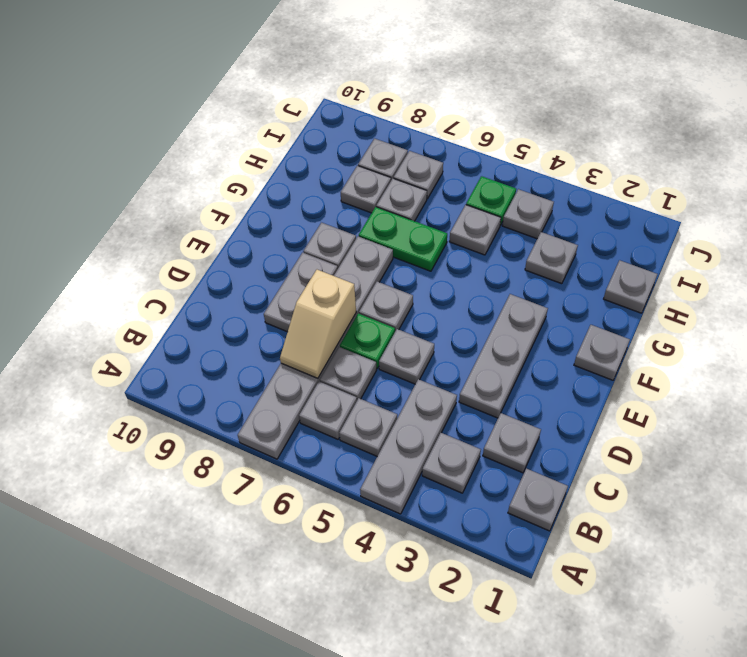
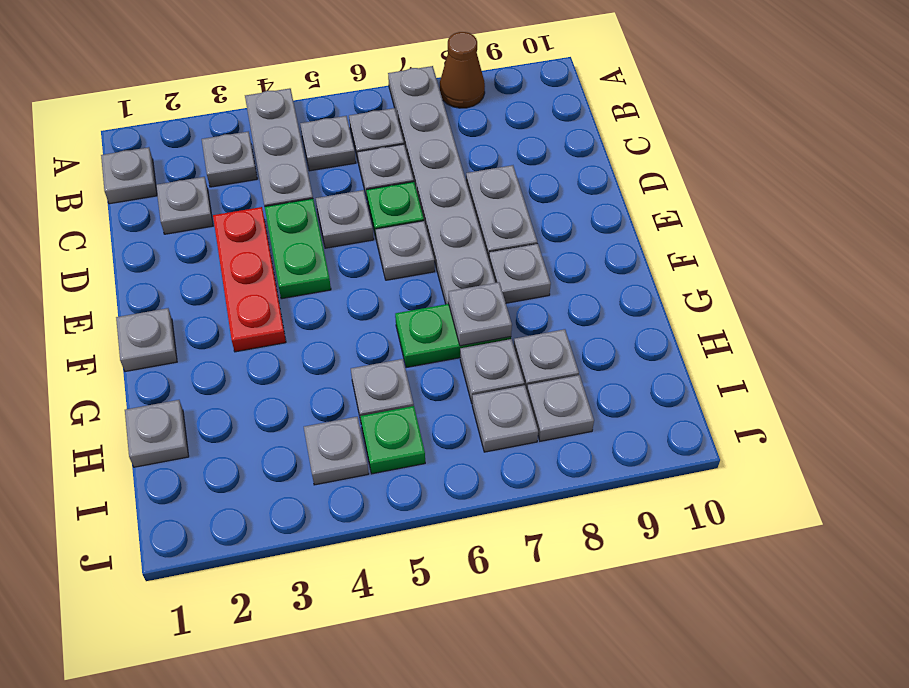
none -> brown cone A8 level 1
tan slope C7:D7 level 2 top D -> none
grey plate D3:F3 level 1 -> red plate D3:F3 level 1
none -> green plate D4:E4 level 1
grey plate H3 level 1 -> grey plate G7 level 2

